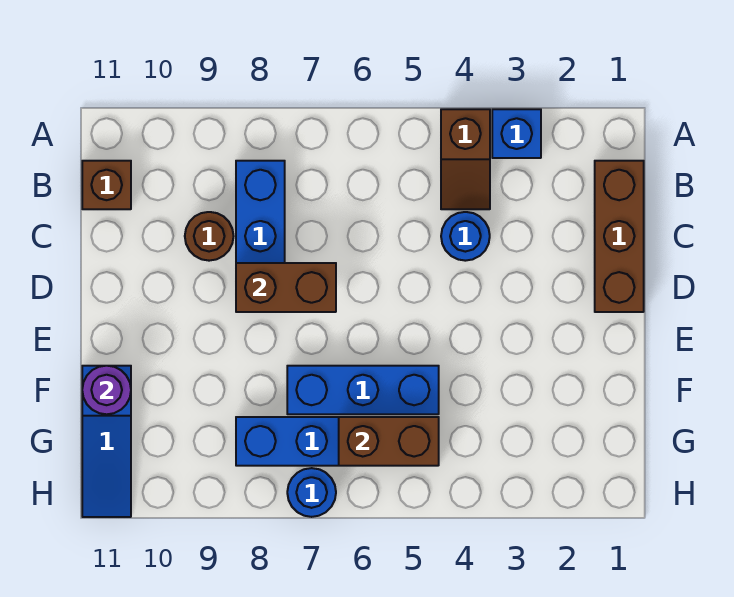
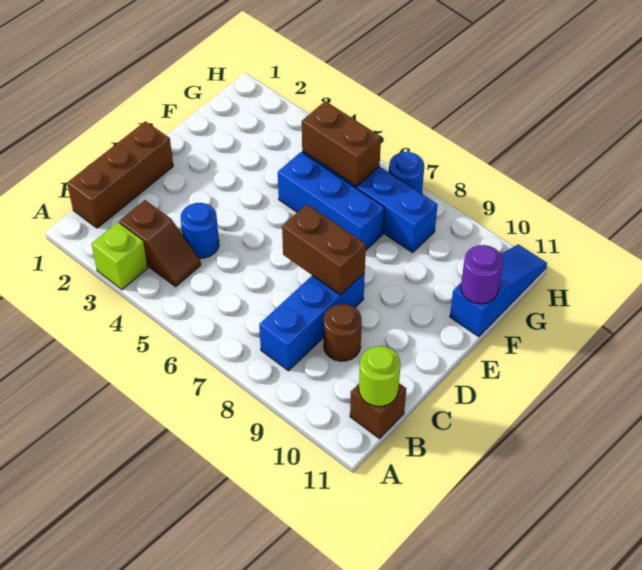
blue brick A3 level 1 -> lime brick A3 level 1
brown slope A4:B4 level 1 top A -> brown slope B3:B4 level 1 top 3
none -> lime round brick B11 level 2

